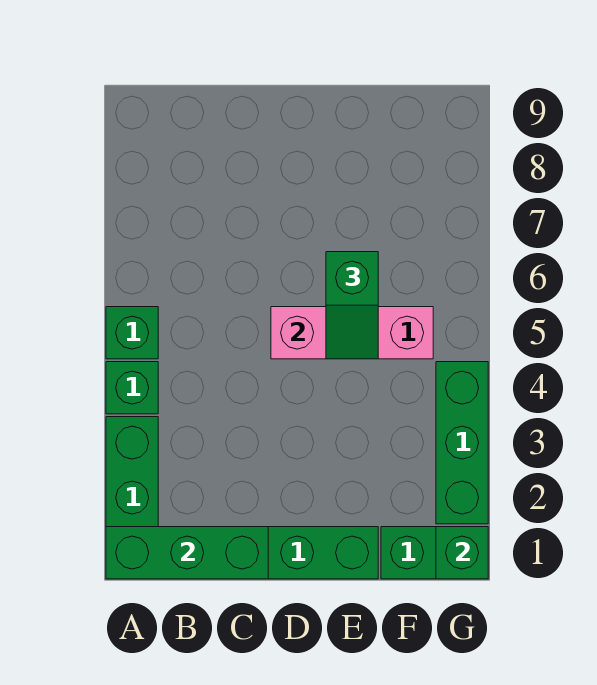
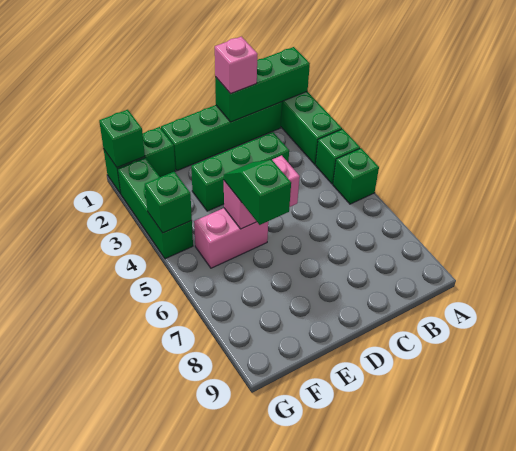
none -> pink brick C1 level 3
none -> green brick C3:E3 level 1
none -> green brick G4 level 2

